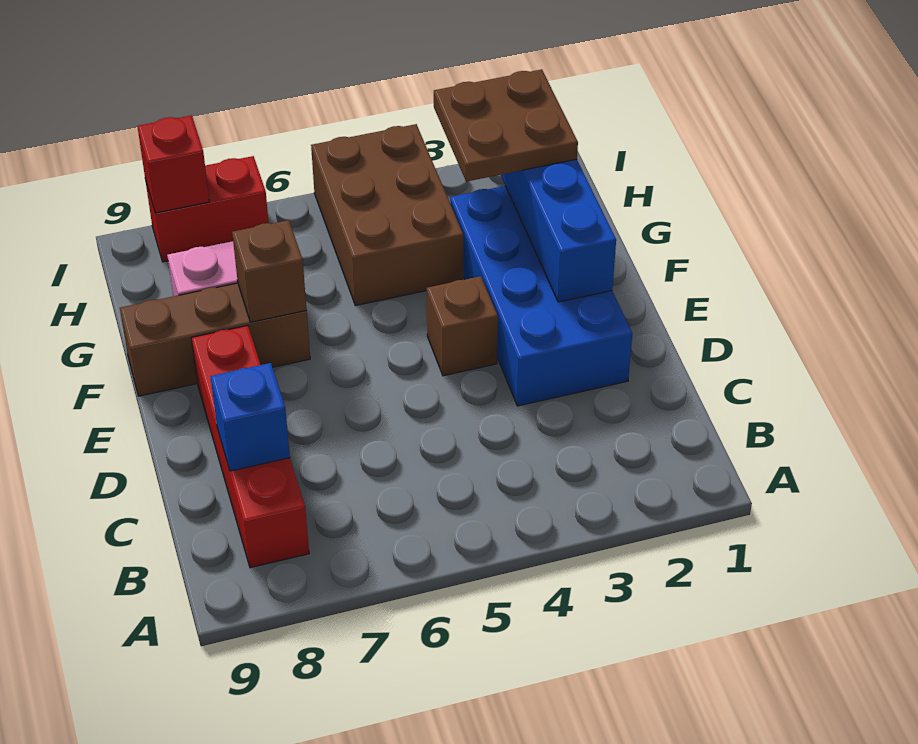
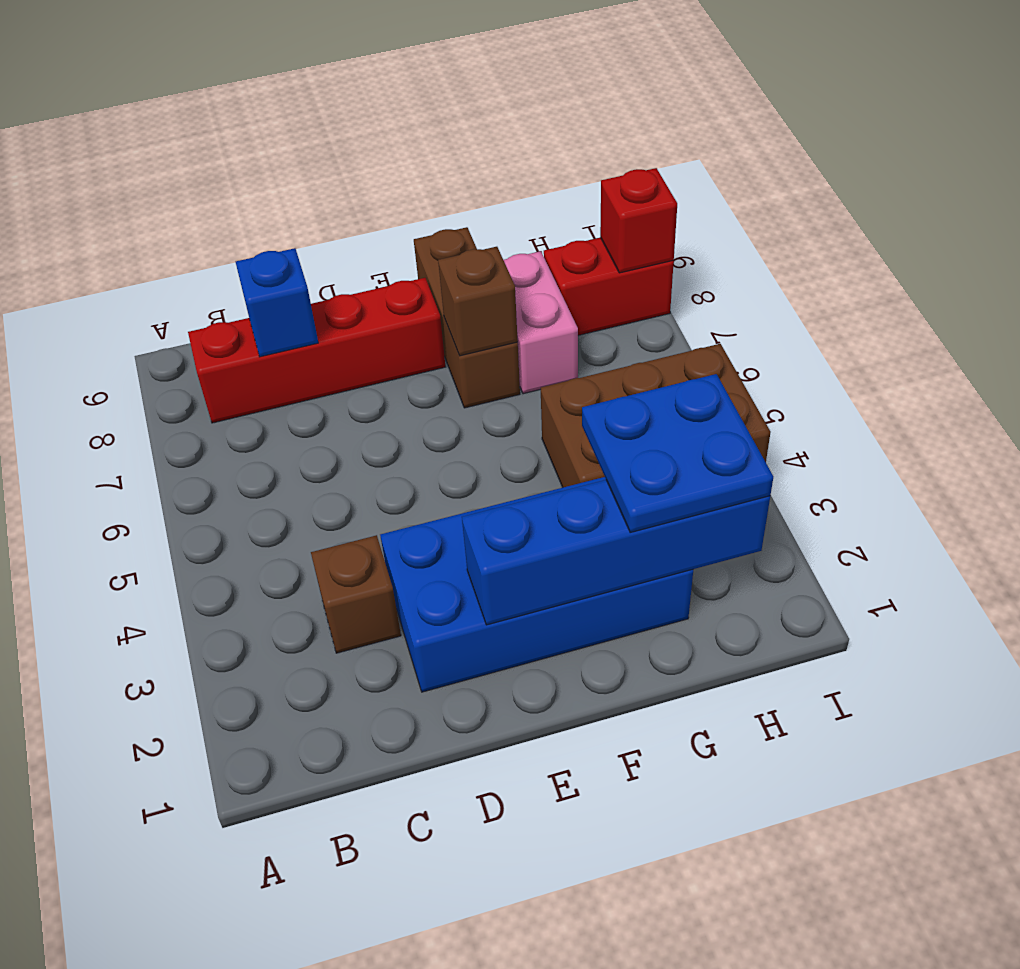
brown brick E4 level 1 -> brown brick C3 level 1
brown plate G2:H3 level 3 -> blue plate G2:H3 level 3
red brick I7:I8 level 1 -> red brick H8:I8 level 1

